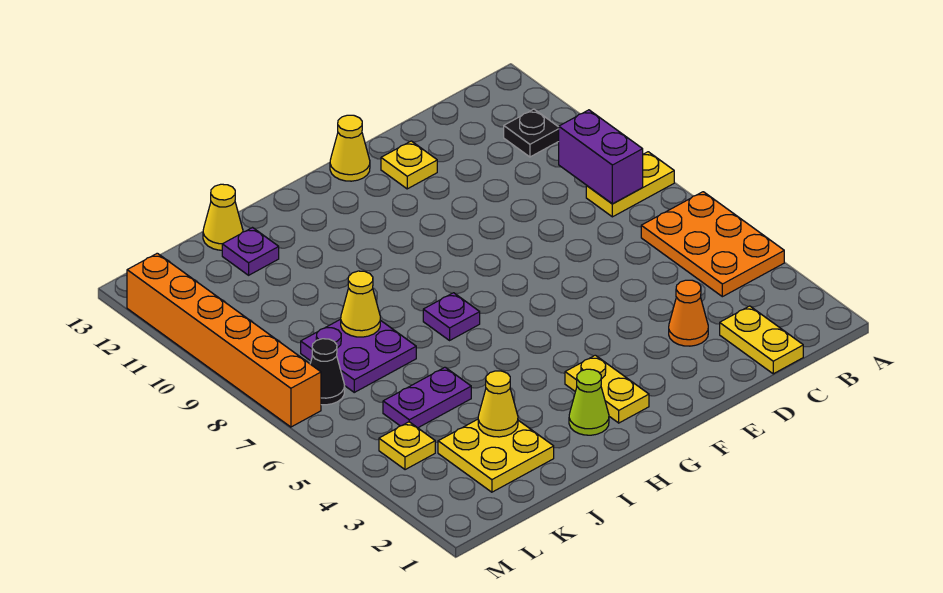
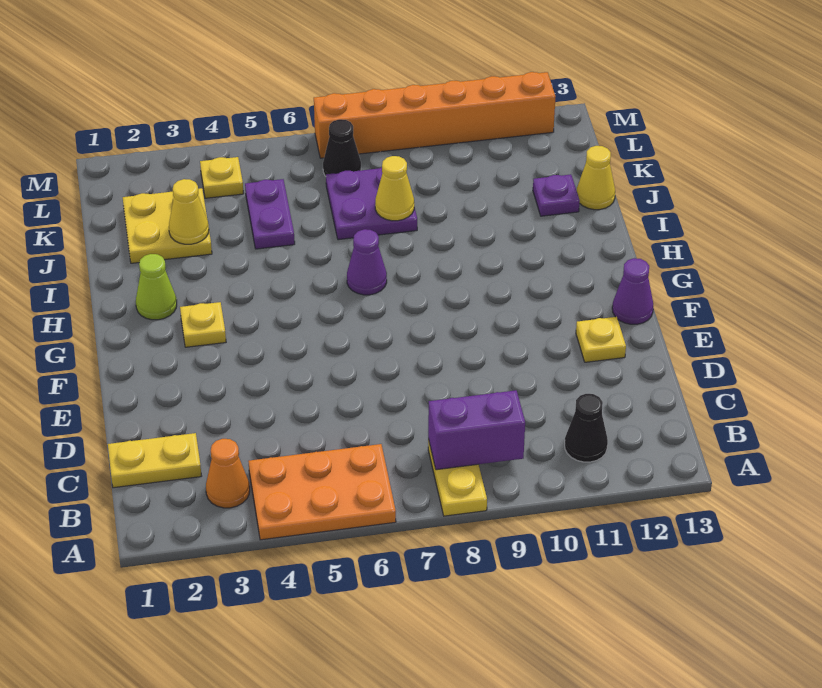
black plate B11 level 1 -> black cone B11 level 1
orange cone D3 level 1 -> orange cone B3 level 1
yellow cone F13 level 1 -> purple cone F13 level 1
yellow plate G2:G3 level 1 -> yellow plate G3 level 1
purple plate H7 level 1 -> purple cone H7 level 1

